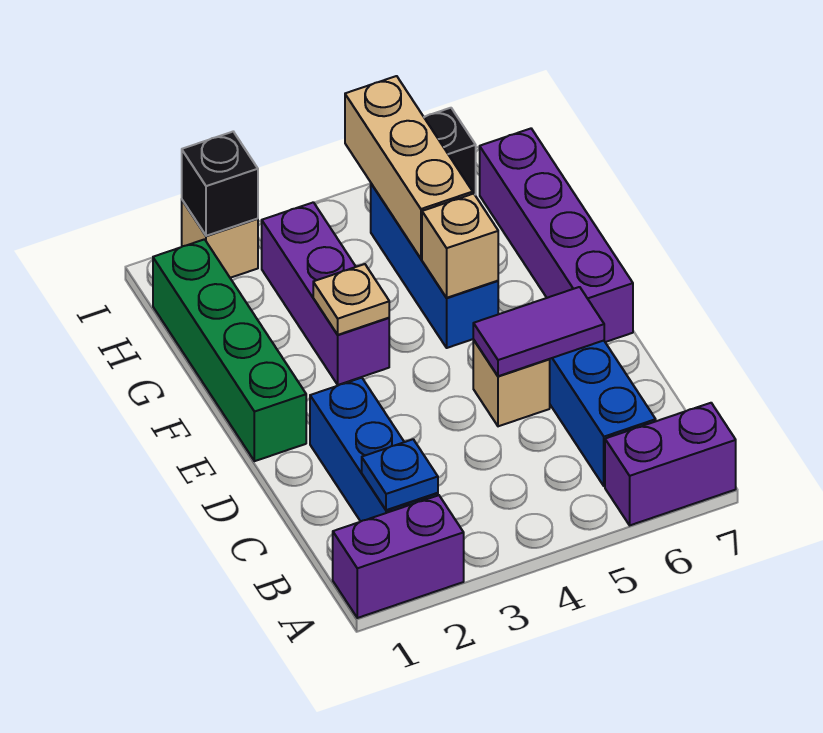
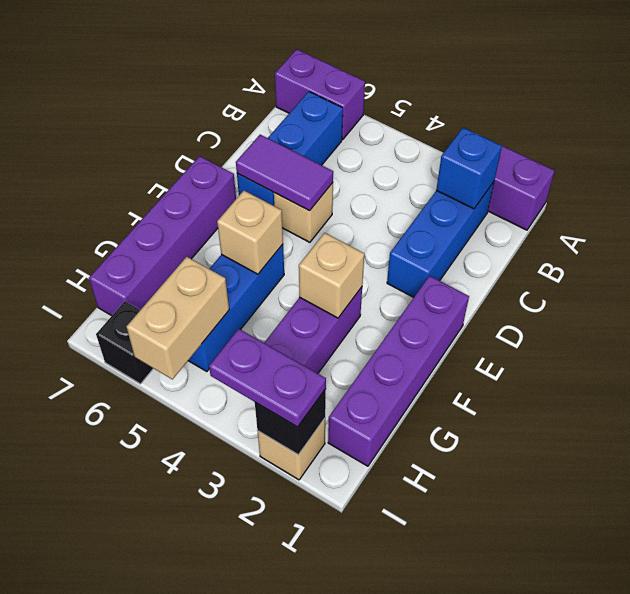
blue plate B2 level 2 -> blue brick B2 level 2
green brick E1:H1 level 1 -> purple brick E1:H1 level 1
tan plate F3 level 2 -> tan brick F3 level 2
tan brick G5:I5 level 2 -> tan brick H5:I5 level 2
none -> purple plate I2:I3 level 3

